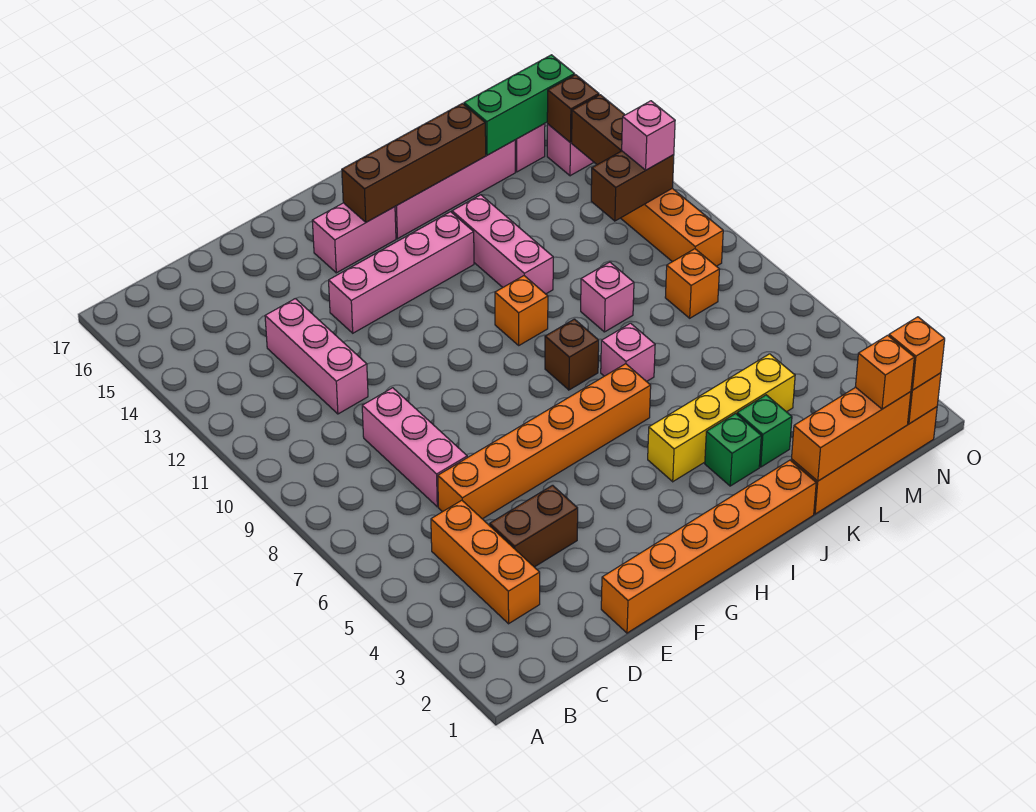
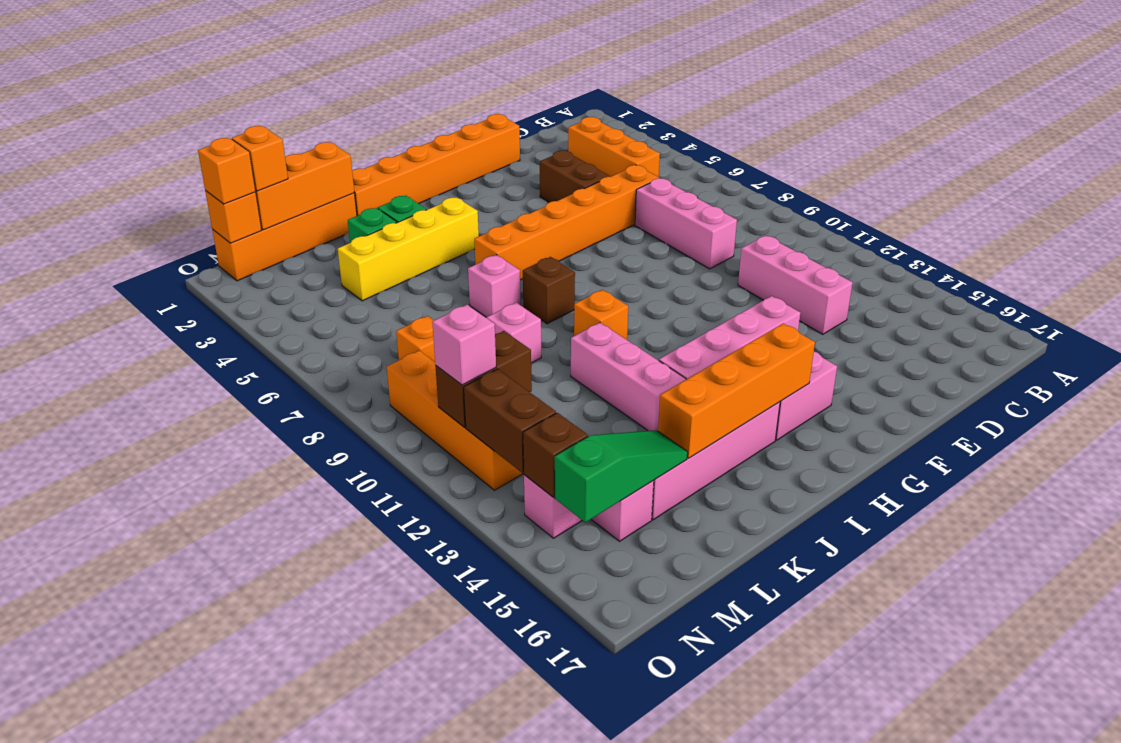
brown brick D4:E4 level 1 -> brown brick E4:E5 level 1
brown brick H15:K15 level 2 -> orange brick H15:K15 level 2
green brick L15:N15 level 2 -> green slope L15:N15 level 2 top N

